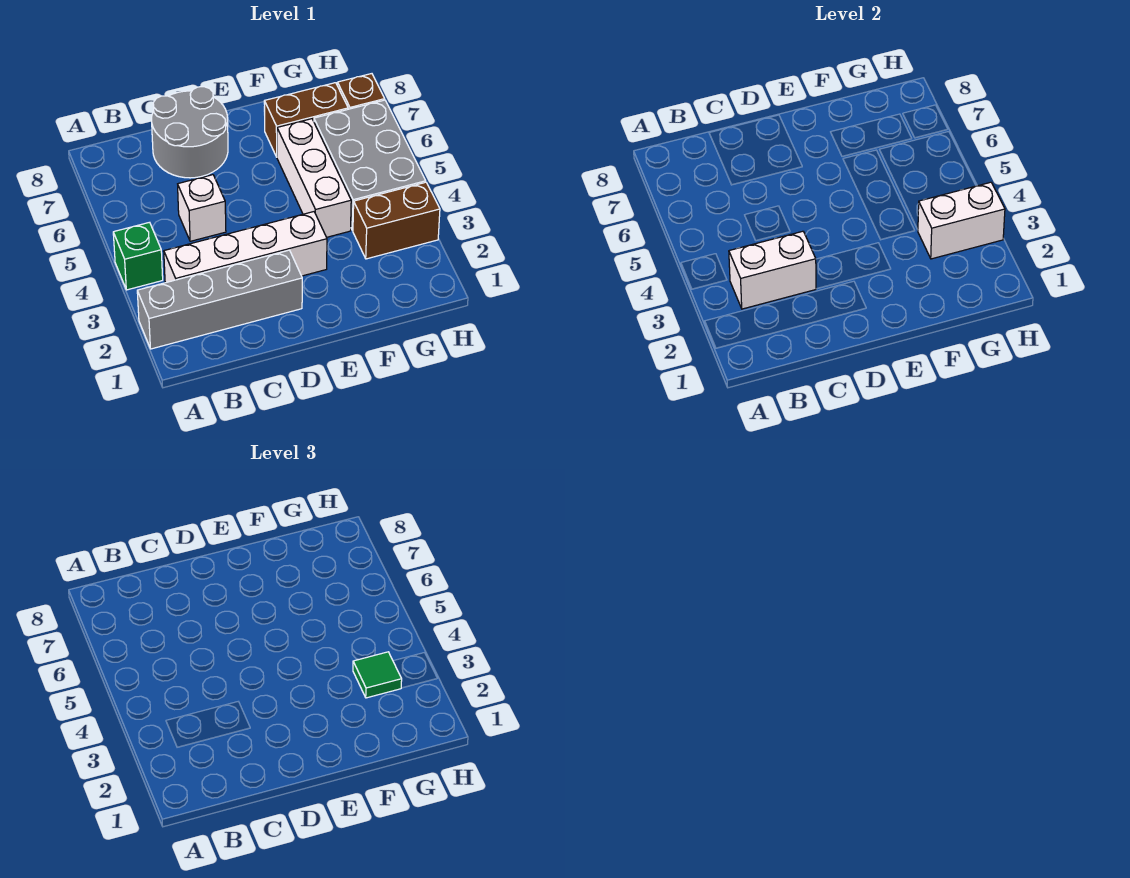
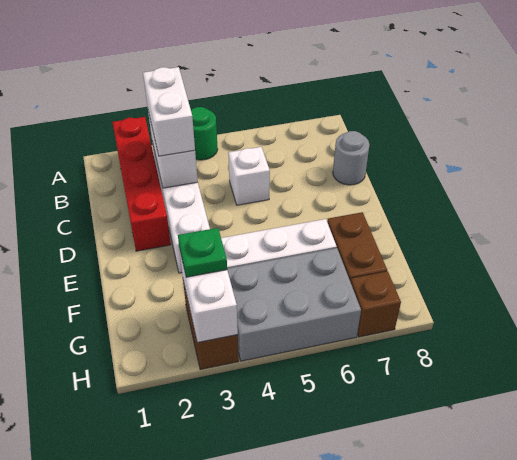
grey brick A2:D2 level 1 -> red brick A2:D2 level 1
green brick A4 level 1 -> green round brick A4 level 1
none -> white brick B3:C3 level 3
grey round brick C7:D8 level 1 -> grey round brick C8 level 1
green tile G3 level 3 -> green plate G3 level 3

